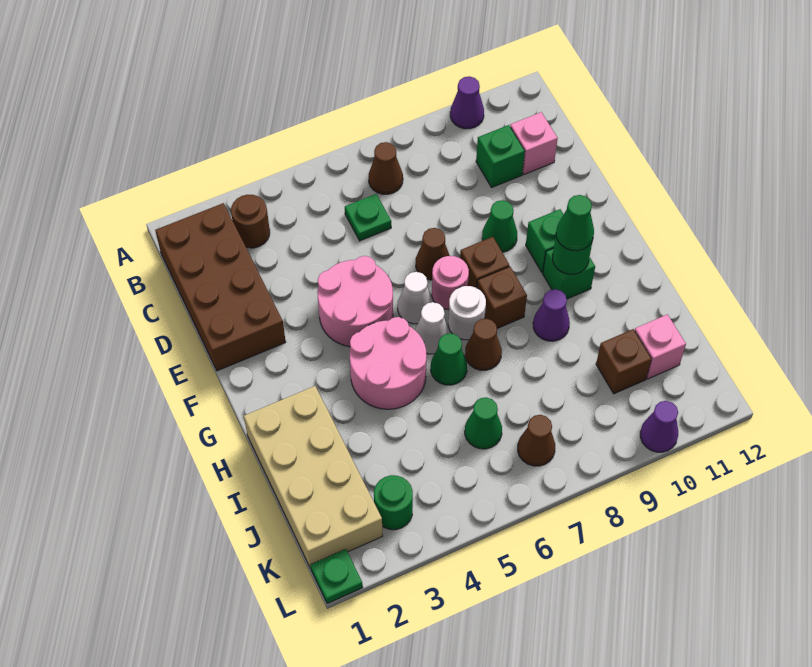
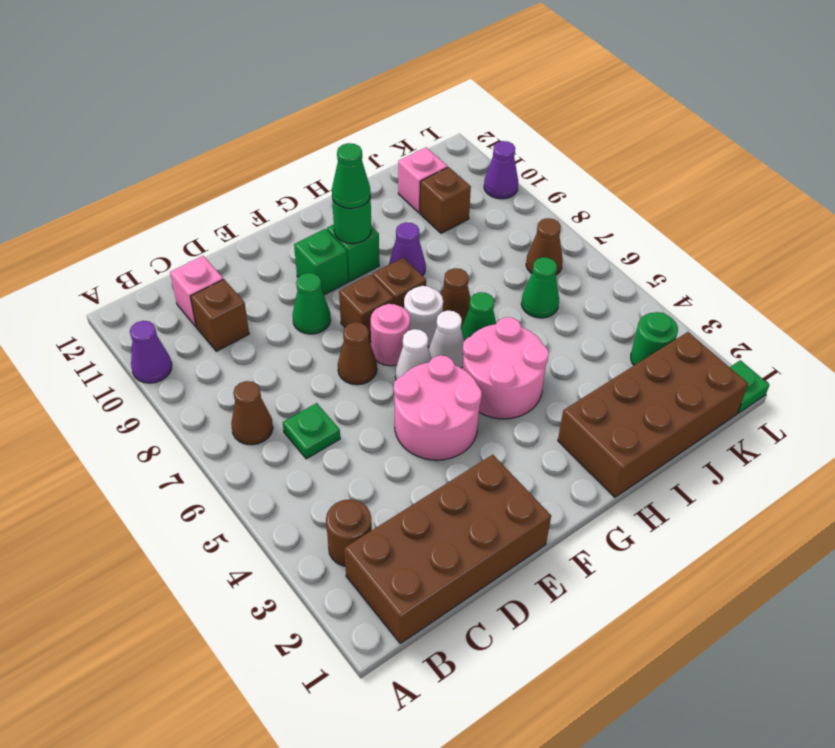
green brick C10 level 1 -> brown brick C10 level 1
tan brick H1:K2 level 1 -> brown brick H1:K2 level 1

